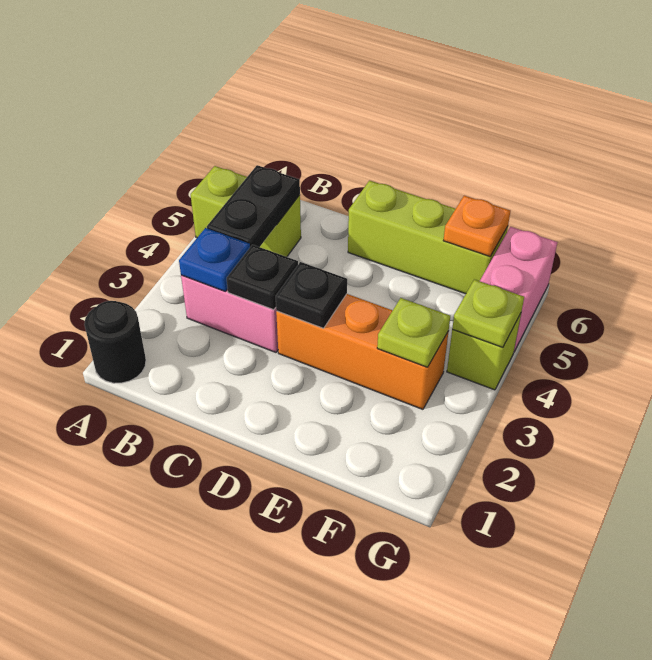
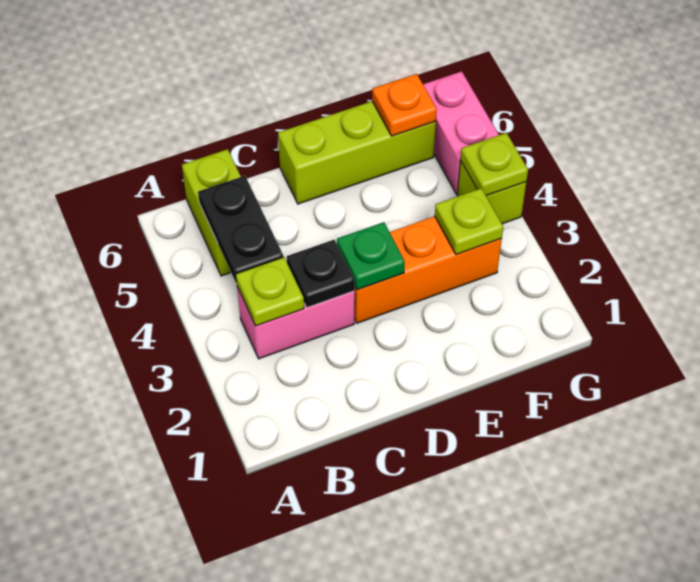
black round brick A1 level 1 -> none
lime brick A5:B5 level 1 -> lime brick B5:B6 level 1
blue plate B3 level 2 -> lime plate B3 level 2
black plate D3 level 2 -> green plate D3 level 2

